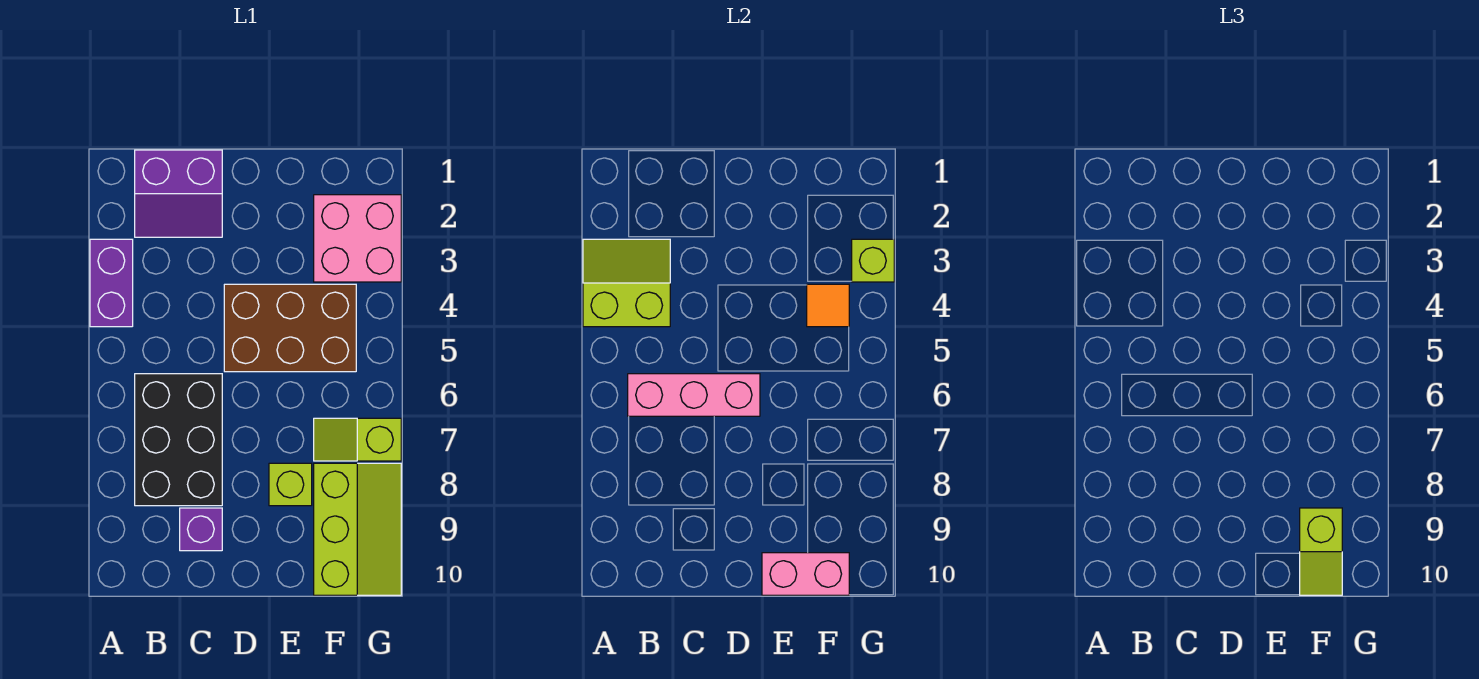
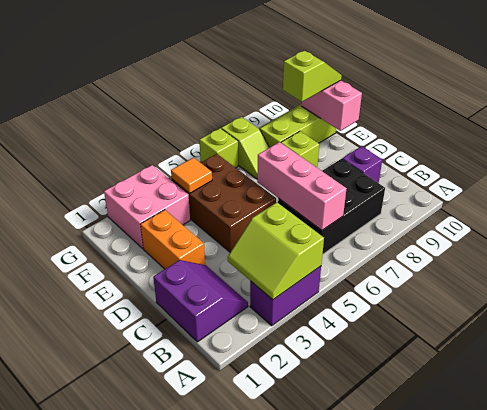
none -> orange brick D2:E2 level 1
lime brick G3 level 2 -> lime brick G6 level 1

